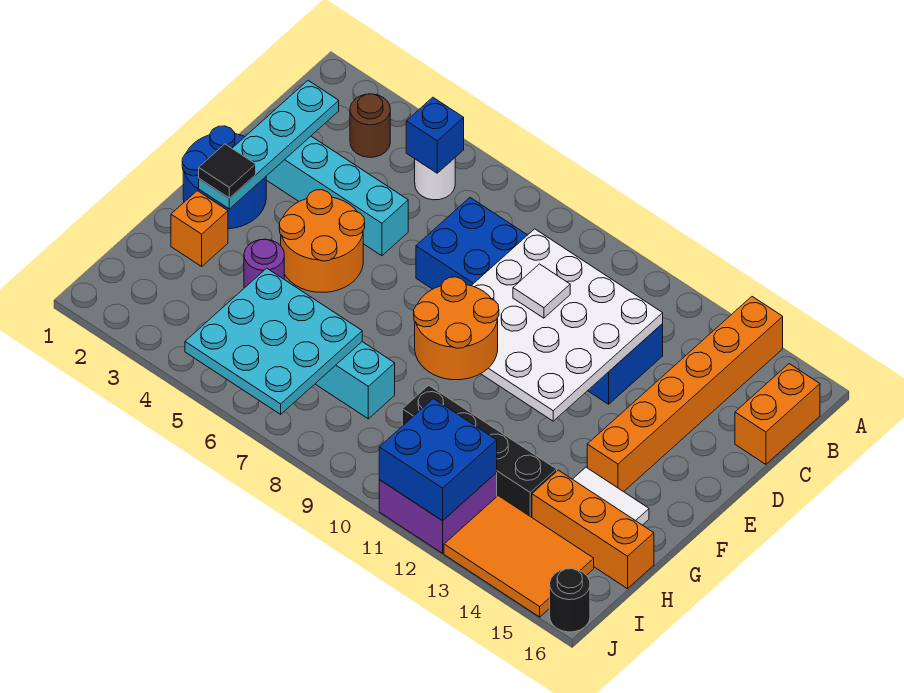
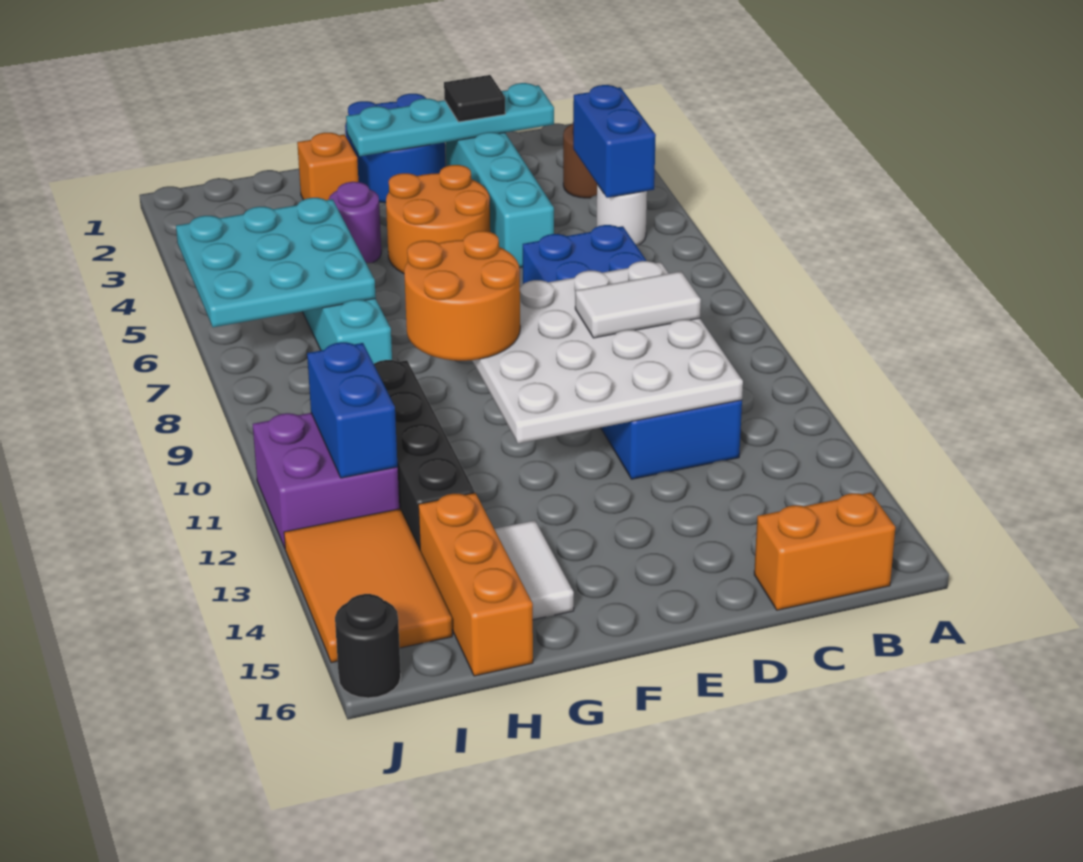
orange brick A14:F14 level 1 -> none
blue brick B5 level 2 -> blue brick B4:B5 level 2
white tile D10 level 3 -> white tile C10:D10 level 3
black tile F2 level 3 -> black tile D2 level 3
blue brick I11:J12 level 2 -> blue brick I11:I12 level 2

